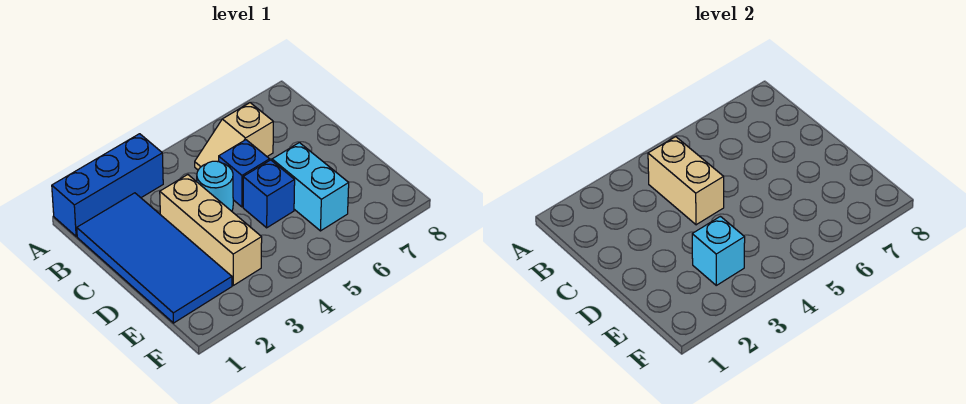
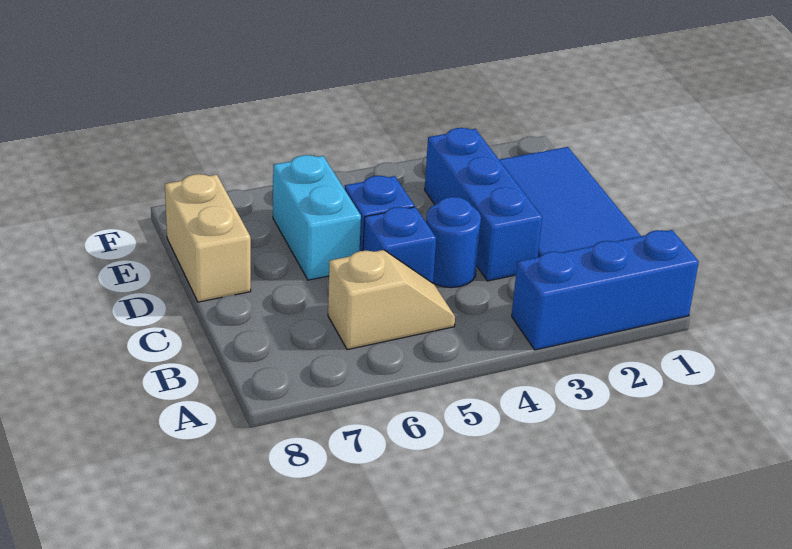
tan brick B4:C4 level 2 -> tan brick D8:E8 level 1
tan brick C3:E3 level 1 -> blue brick C3:E3 level 1
cyan round brick C4 level 1 -> blue round brick C4 level 1
cyan brick E3 level 2 -> none

